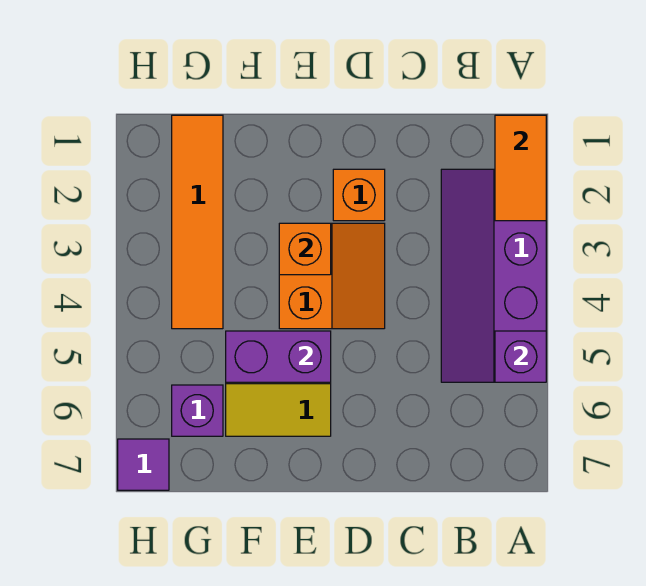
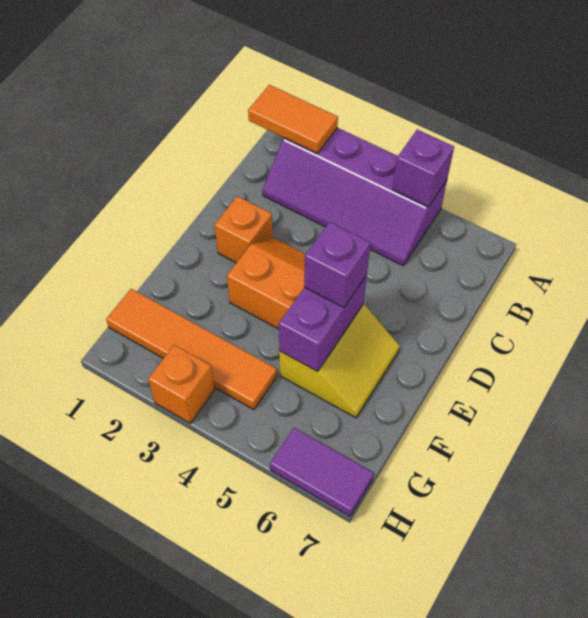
orange brick E3 level 2 -> orange brick H3 level 1
purple brick G6 level 1 -> purple brick E5 level 3
purple tile H7 level 1 -> purple tile H6:H7 level 1

